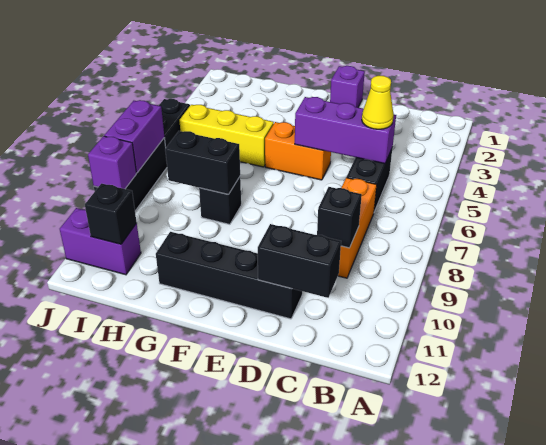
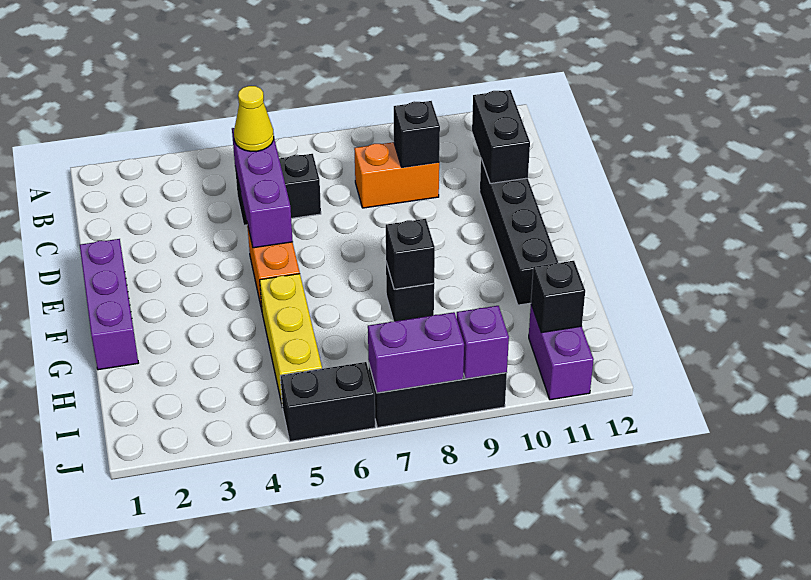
orange brick C7:C9 level 1 -> orange brick C8:C9 level 1
purple brick E1 level 1 -> purple brick E1:G1 level 1
black brick G8:H8 level 2 -> black brick G8 level 2

